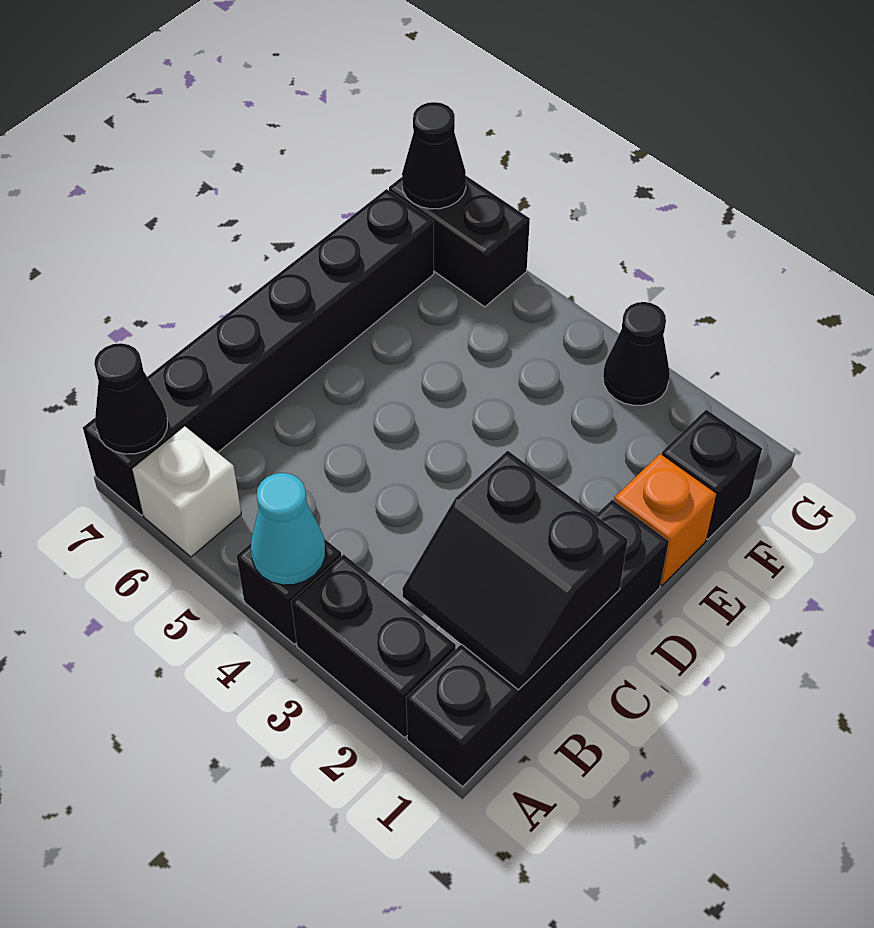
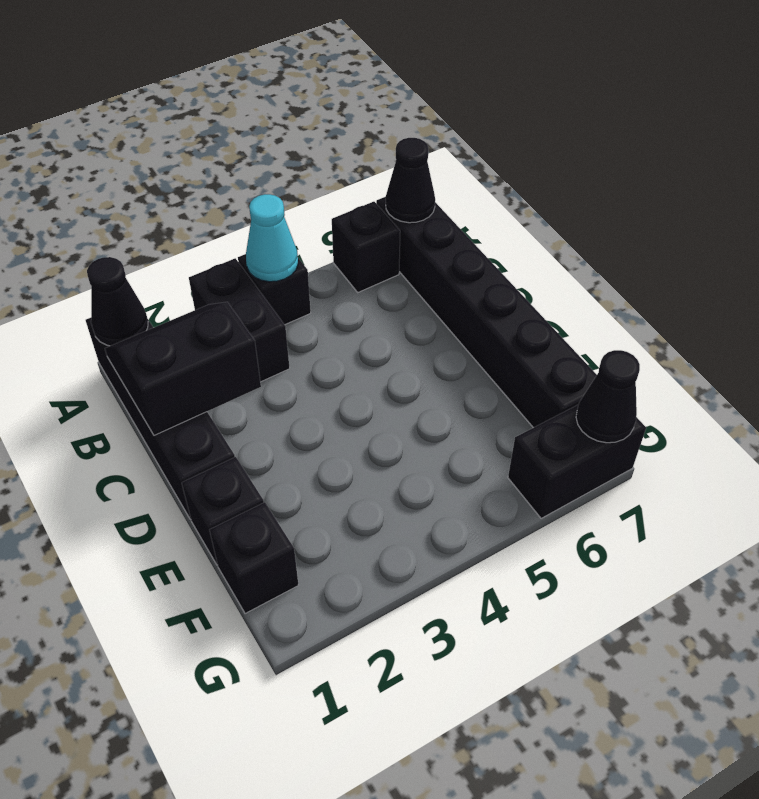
black brick A2:A3 level 1 -> black brick A3:B3 level 1
white brick A6 level 1 -> black brick A6 level 1
orange brick E1 level 1 -> black brick E1 level 1
black cone G3 level 1 -> black cone A1 level 2

